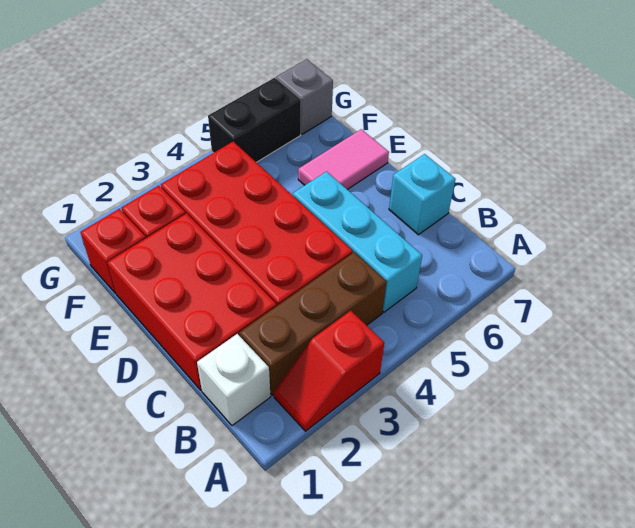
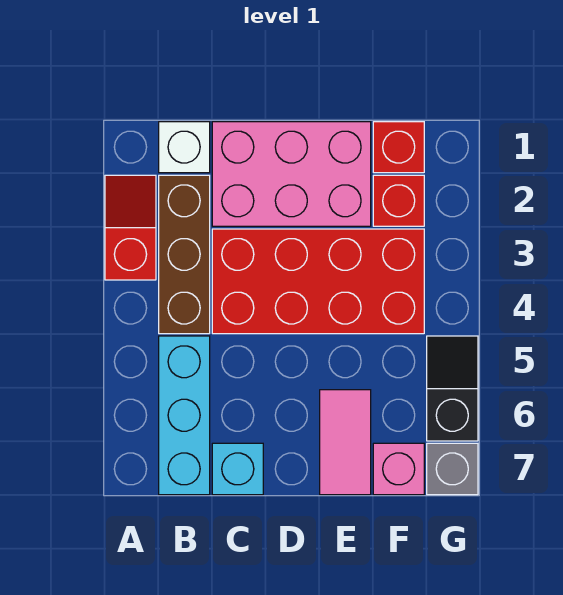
cyan brick B5:D5 level 1 -> cyan brick B5:B7 level 1
red brick C1:E2 level 1 -> pink brick C1:E2 level 1
none -> pink brick F7 level 1
black brick G5:G6 level 1 -> black slope G5:G6 level 1 top 6

